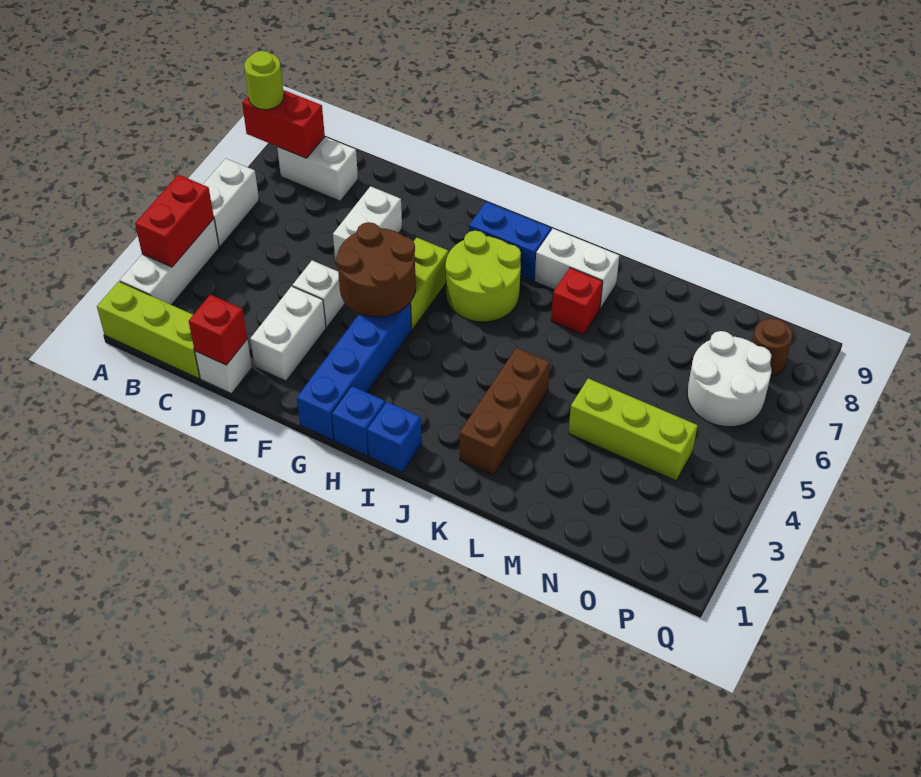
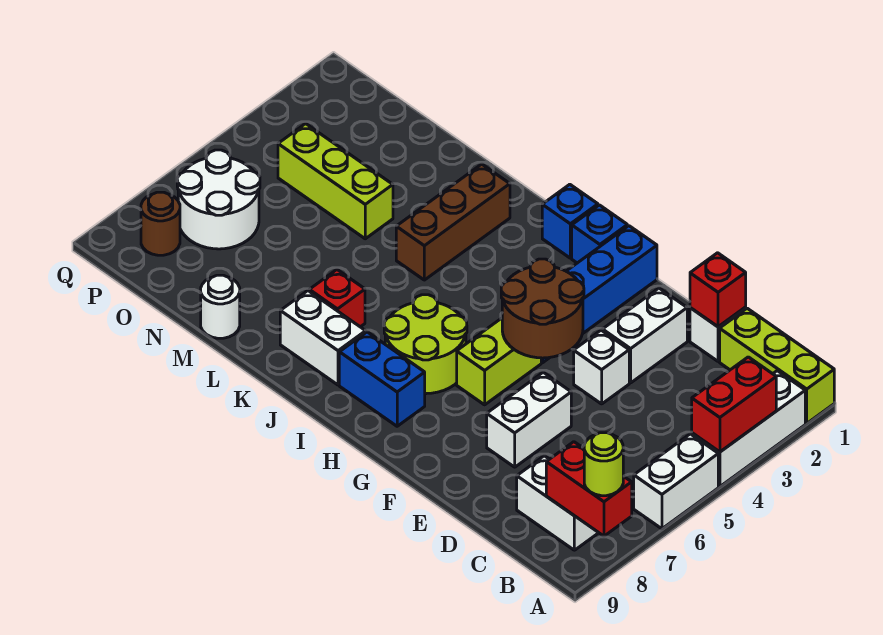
none -> white round brick M9 level 1

